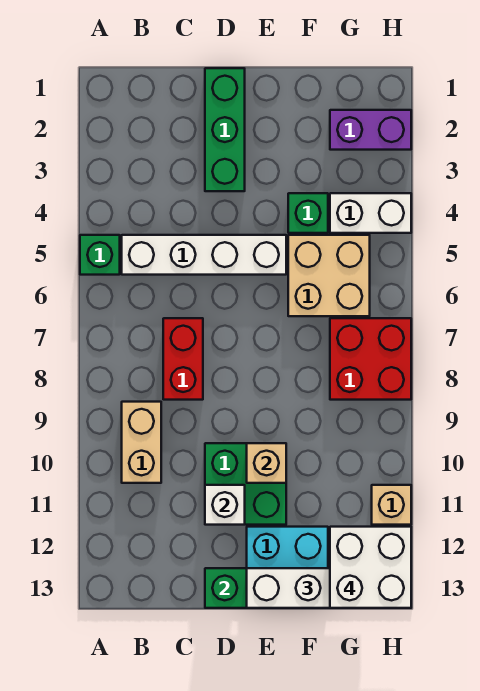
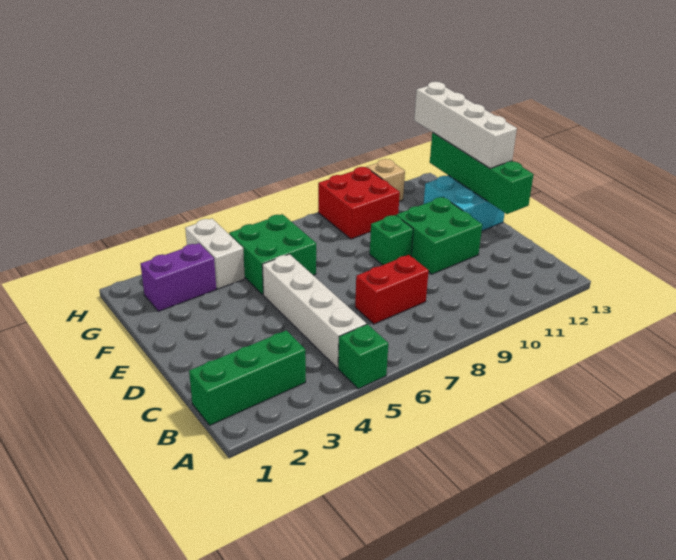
tan brick B9:B10 level 1 -> none
green brick D1:D3 level 1 -> green brick B1:B3 level 1
white brick D11 level 2 -> none
tan brick E10 level 2 -> none
green brick F4 level 1 -> green brick E9 level 1
tan brick F5:G6 level 1 -> green brick F5:G6 level 1
purple brick G2:H2 level 1 -> purple brick G2:G3 level 1
red brick G7:H8 level 1 -> red brick G9:H10 level 1
white brick G12:H13 level 4 -> none

